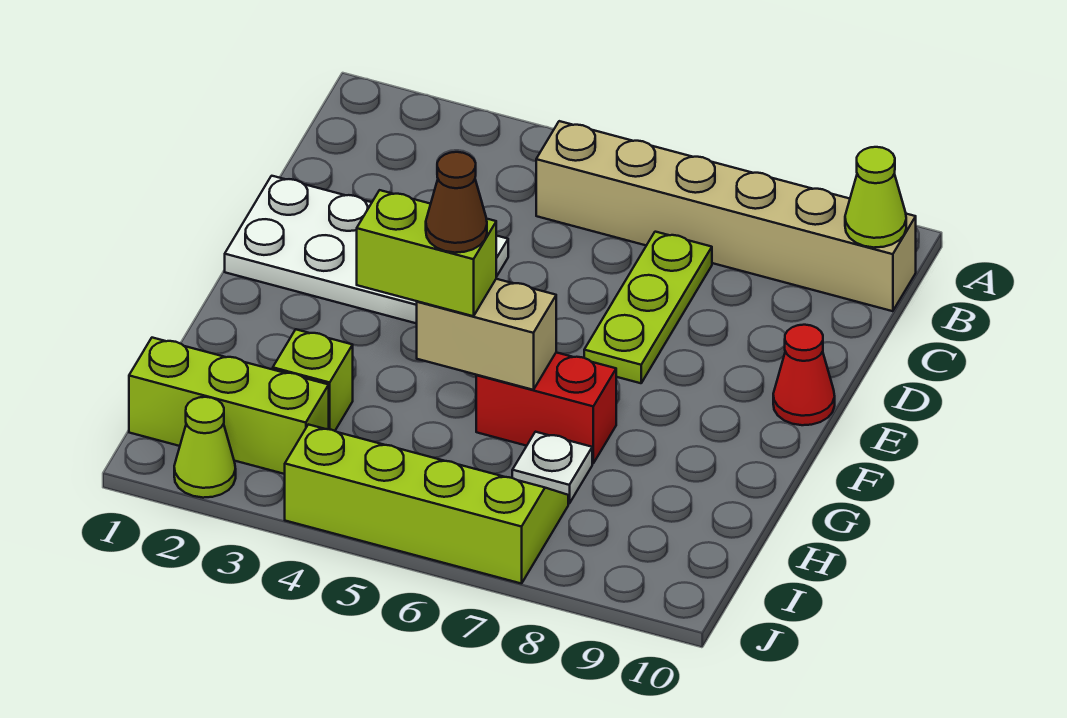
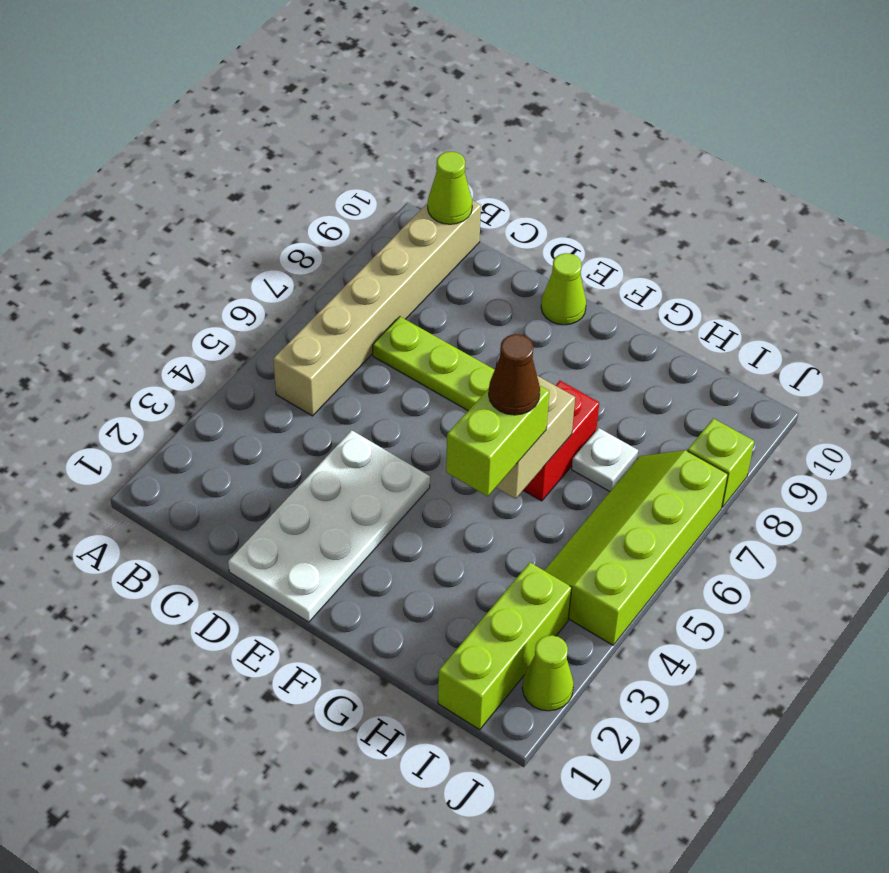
red cone E10 level 1 -> lime cone E10 level 1
lime brick H3 level 1 -> lime brick J8 level 1

